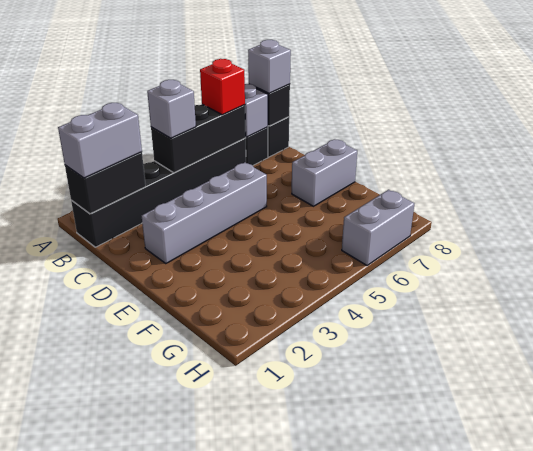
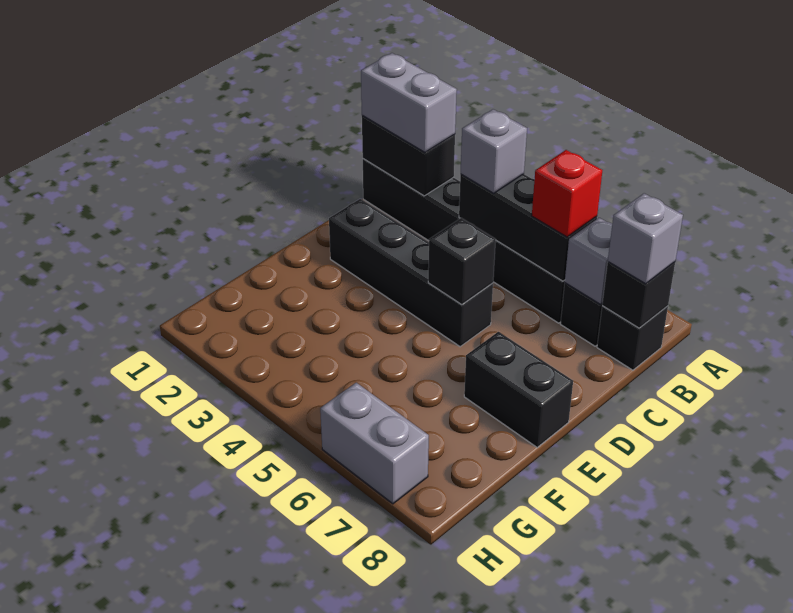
grey brick D2:D5 level 1 -> black brick D2:D5 level 1
none -> black brick D5 level 2
grey brick E7:E8 level 1 -> black brick E7:E8 level 1

